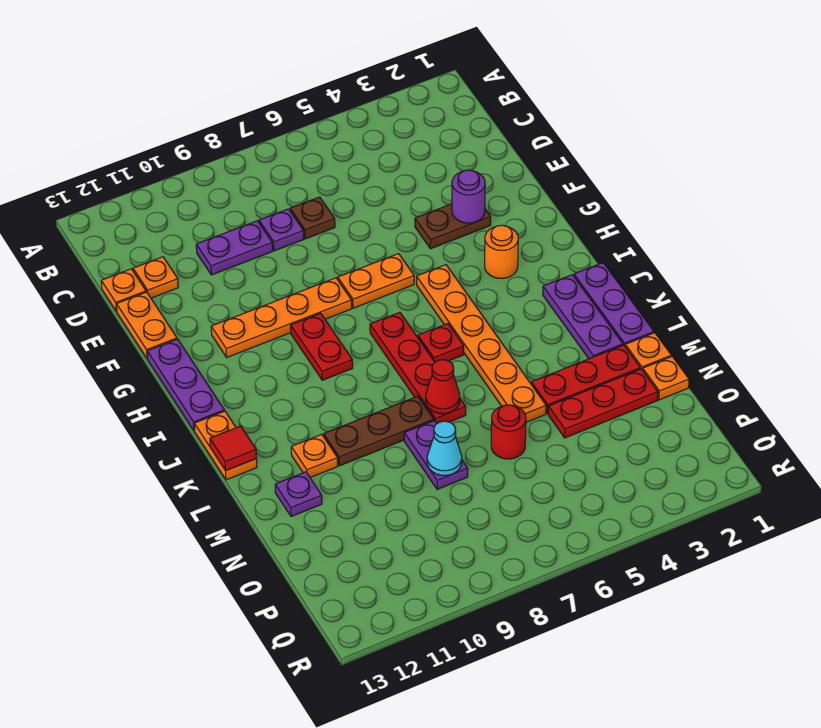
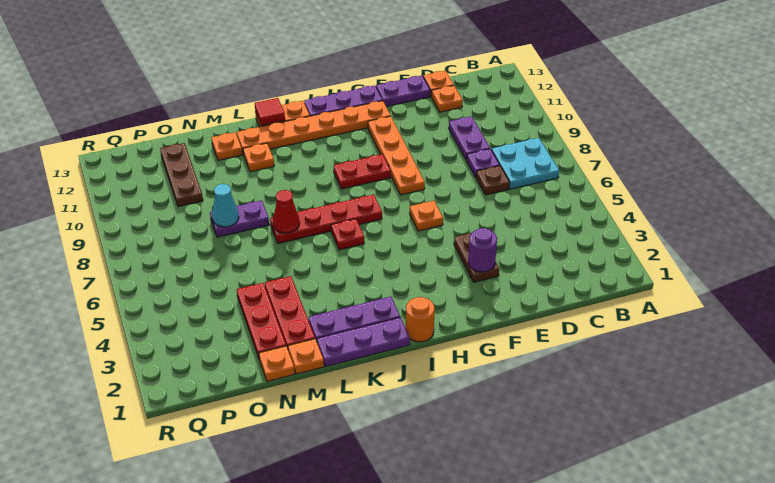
none -> cyan plate B7:C8 level 1
orange plate E13:F13 level 1 -> purple plate E13:F13 level 1
orange plate G6:G7 level 1 -> orange plate G6 level 1
orange round brick H3 level 1 -> orange round brick I1 level 1
orange plate H5:M5 level 1 -> orange plate G12:L12 level 1
brown plate L8:L10 level 1 -> brown plate O10:O12 level 1
purple plate M12 level 1 -> orange plate M12 level 1
red round brick N6 level 1 -> none

